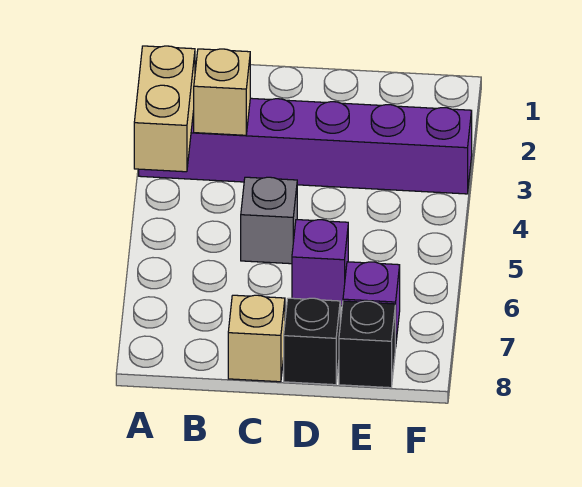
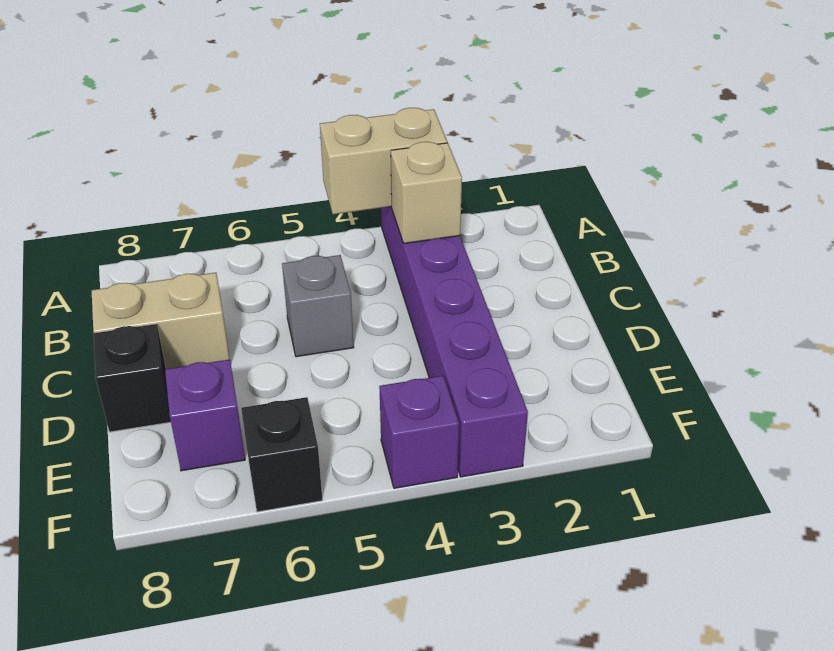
tan brick C8 level 1 -> tan brick C7:C8 level 1
purple brick D6 level 1 -> purple brick F4 level 1
black brick E8 level 1 -> black brick F6 level 1

